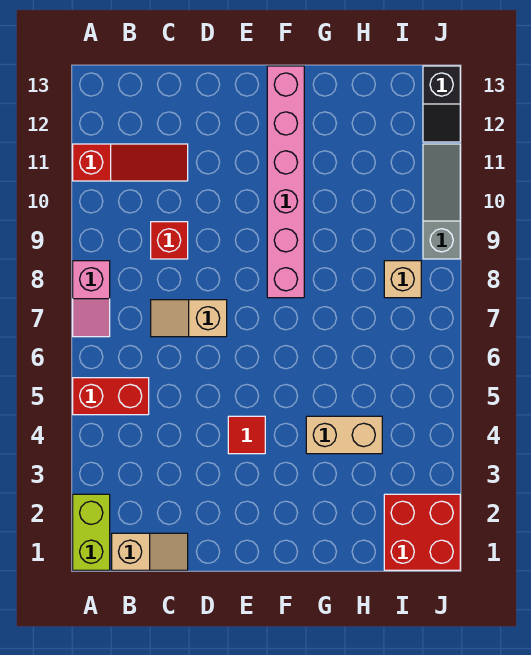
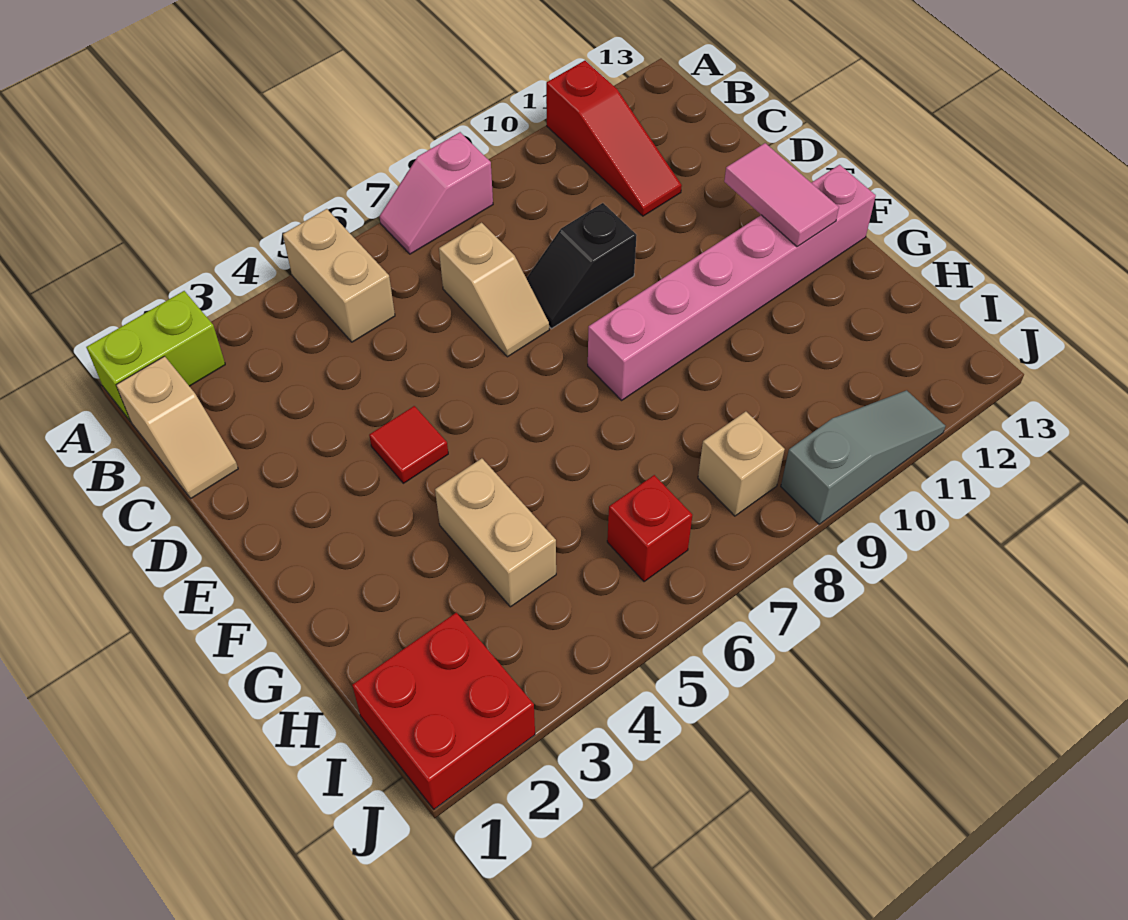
red brick A5:B5 level 1 -> tan brick A5:B5 level 1
tan slope C7:D7 level 1 top D -> tan slope C7:D7 level 1 top C
red brick C9 level 1 -> red brick I6 level 1
none -> pink tile E12:F12 level 2
black slope J12:J13 level 1 top 13 -> black slope D8:D9 level 1 top 9

